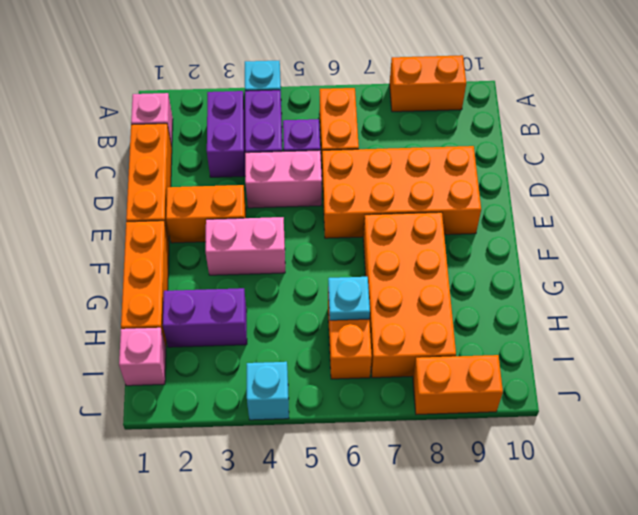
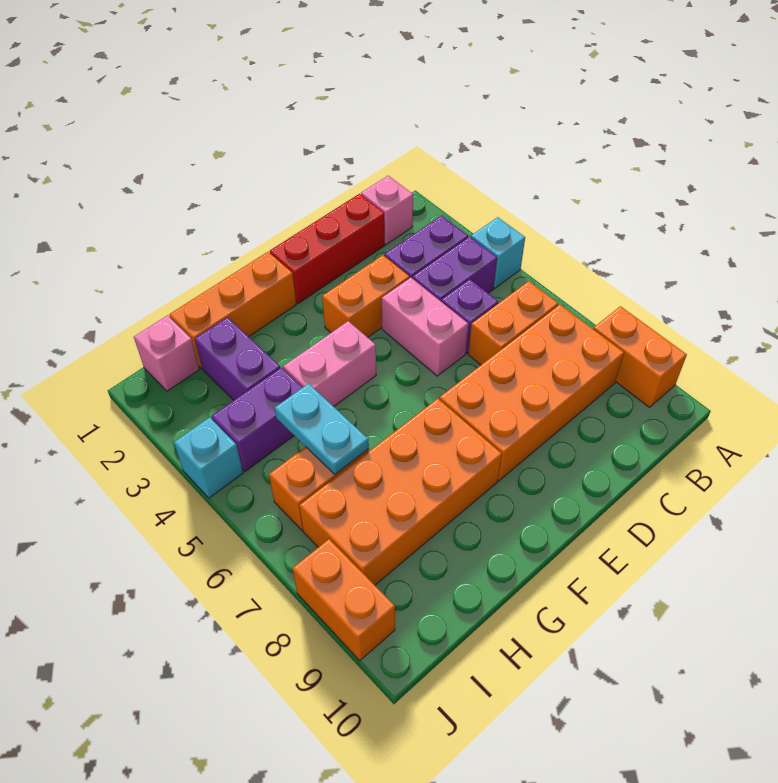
orange brick C1:E1 level 1 -> red brick C1:E1 level 1
orange brick D6:E9 level 1 -> orange brick B7:E8 level 1
orange brick E2:E3 level 1 -> orange brick D3:E3 level 1
pink brick F3:F4 level 1 -> pink brick F4:G4 level 1
none -> purple brick H4:I4 level 1
cyan plate H6 level 2 -> cyan plate H5:H6 level 2

